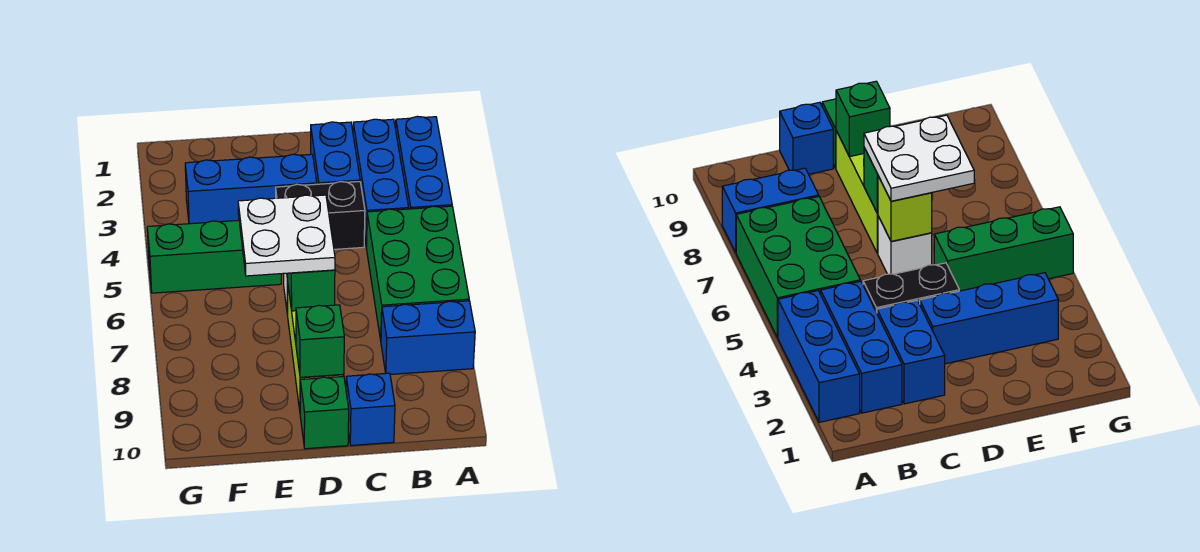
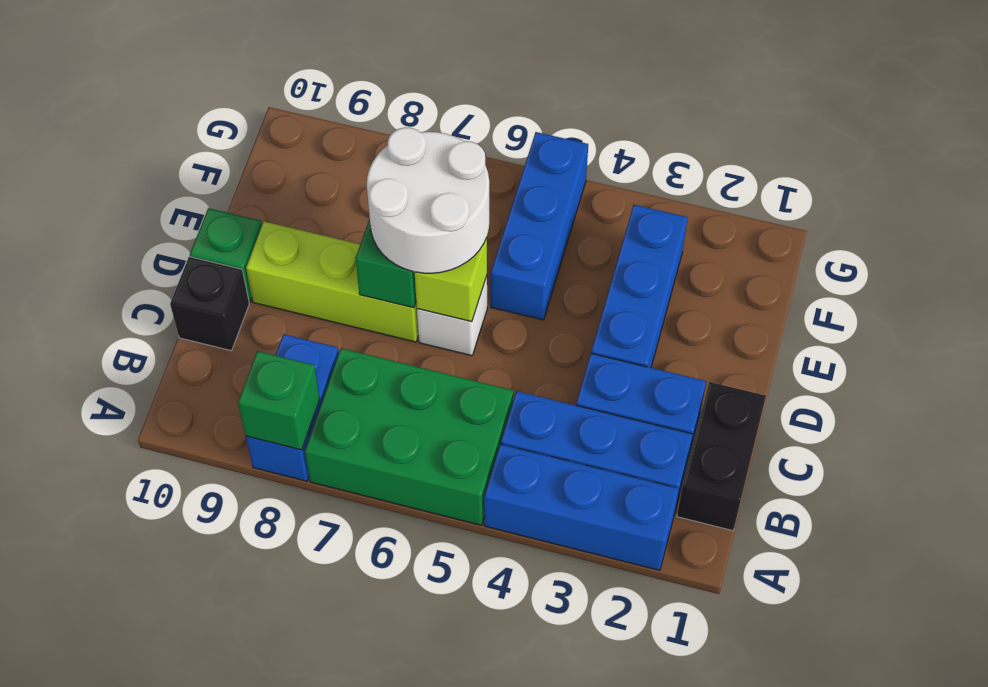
black brick C4:D4 level 1 -> black brick B1:C1 level 1
blue brick C10 level 1 -> black brick C10 level 1
white plate D6:E7 level 3 -> white round brick D6:E7 level 3
green brick D9 level 2 -> green brick A8 level 2
green brick E5:G5 level 1 -> blue brick E5:G5 level 1

